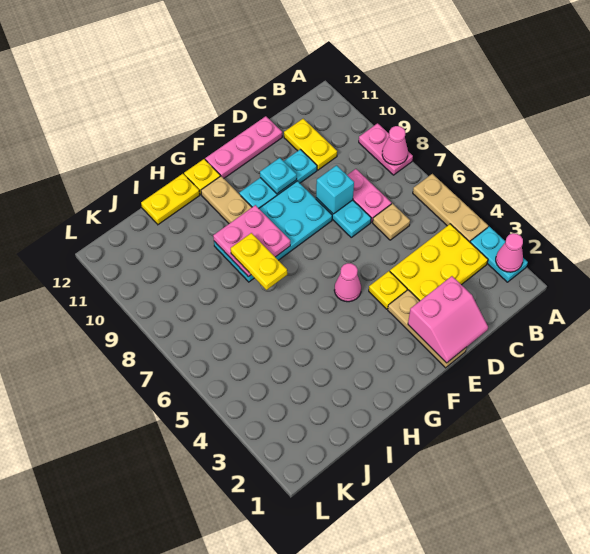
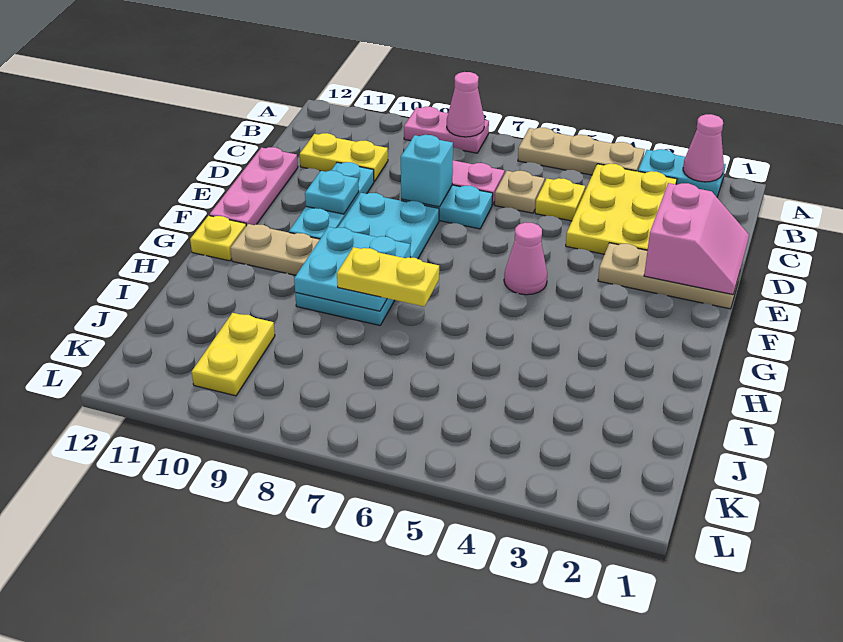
yellow plate E4 level 1 -> yellow plate C5 level 1
pink plate G8:H9 level 2 -> cyan plate G8:H9 level 2
yellow plate H12:I12 level 1 -> yellow plate J10:K10 level 1

